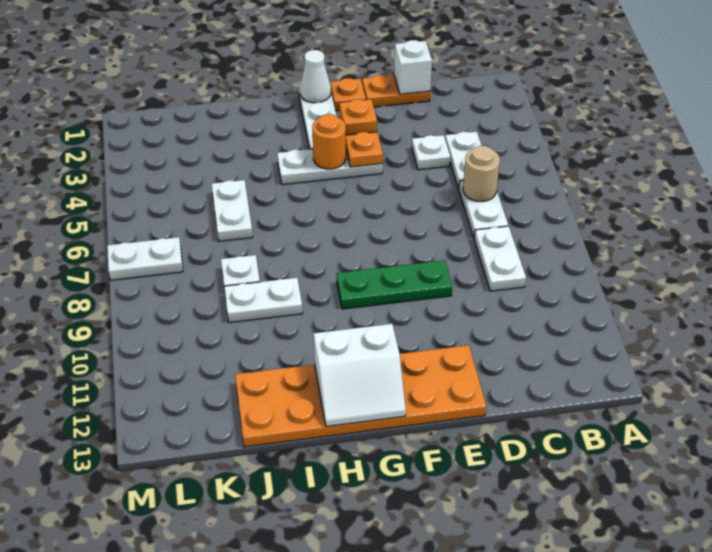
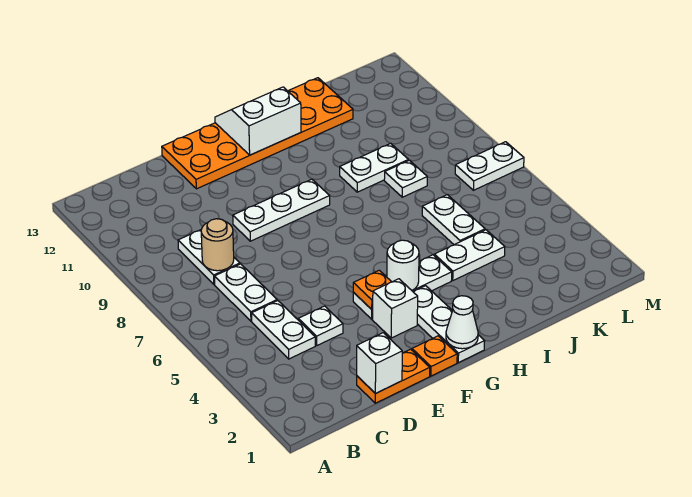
tan round brick C6 level 2 -> tan round brick C8 level 2
green plate E9:G9 level 1 -> white plate E9:G9 level 1
orange brick F3 level 1 -> white brick F3 level 1
orange round brick G4 level 2 -> white round brick G4 level 2
none -> white plate I4:J4 level 1

